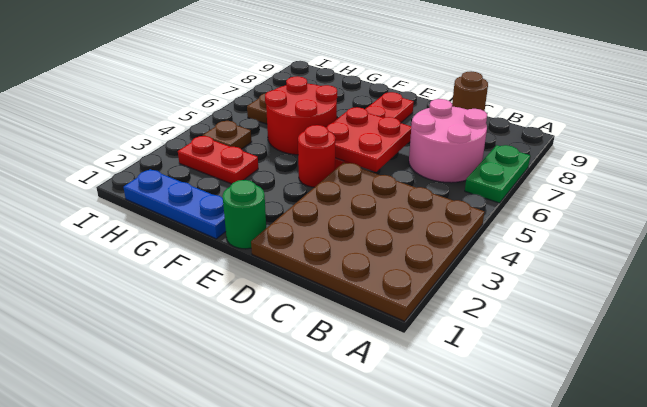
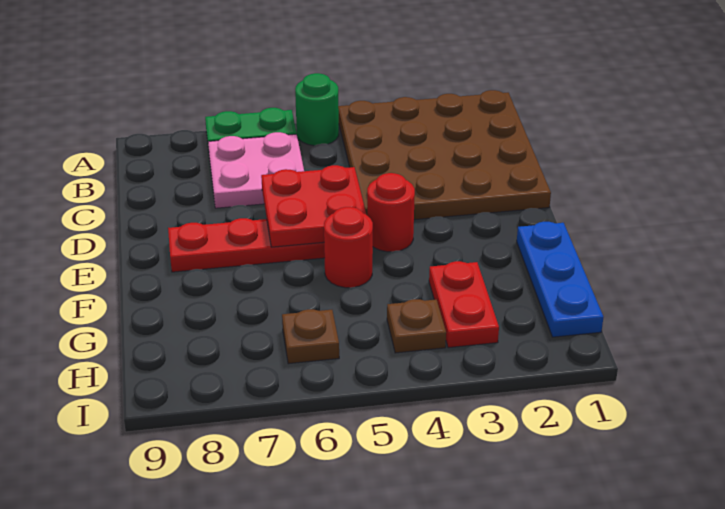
pink round brick B6:C7 level 1 -> pink plate B6:C7 level 1
brown round brick C9 level 1 -> none
green round brick E1 level 1 -> green round brick A5 level 1
red round brick F5:G6 level 1 -> red round brick F5 level 1

